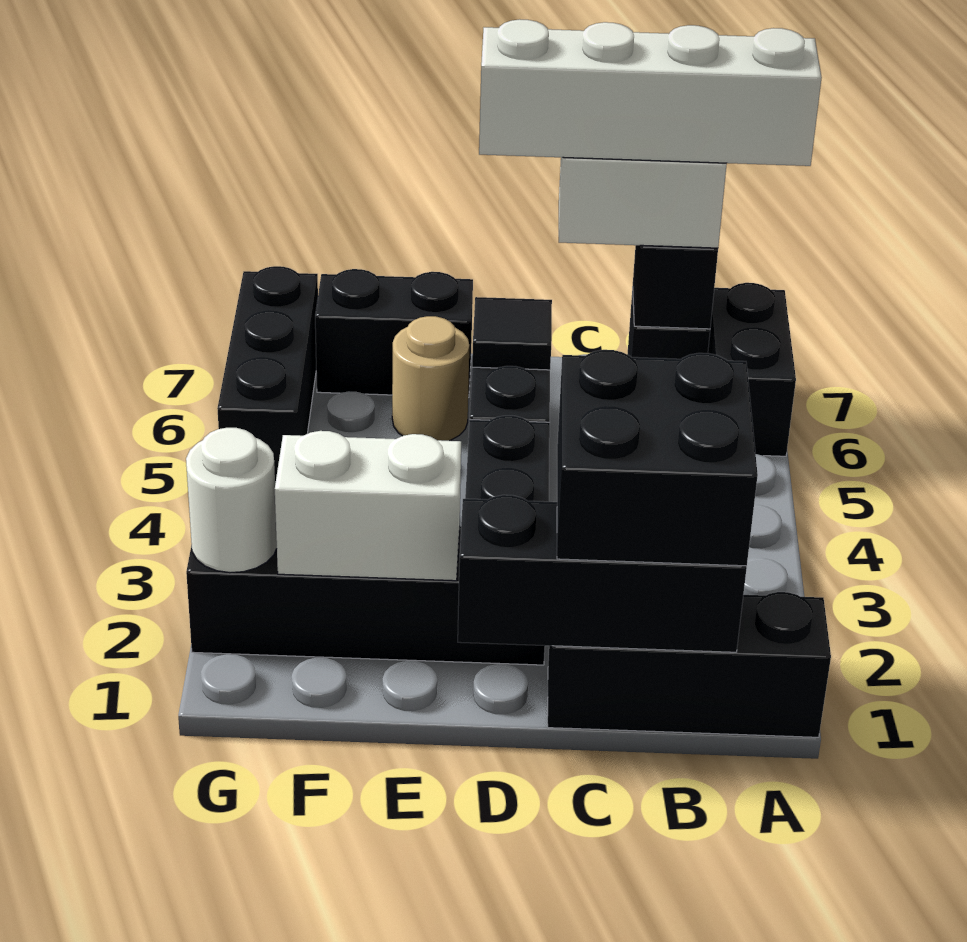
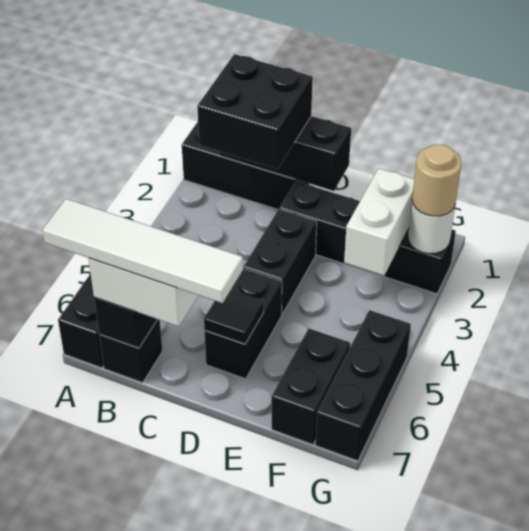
white brick A7:D7 level 4 -> white tile A7:D7 level 4
white brick E2:F2 level 2 -> white brick F2:F3 level 2
tan round brick E6 level 1 -> tan round brick G2 level 3
black brick E7:F7 level 1 -> black brick F6:F7 level 1

